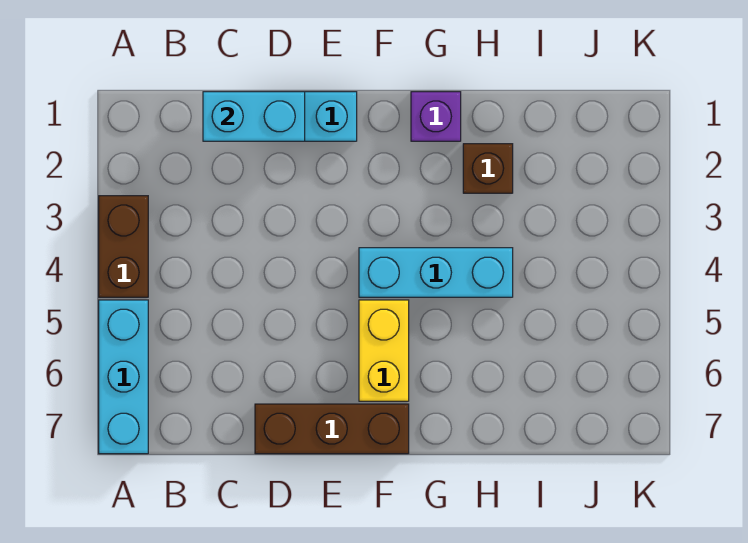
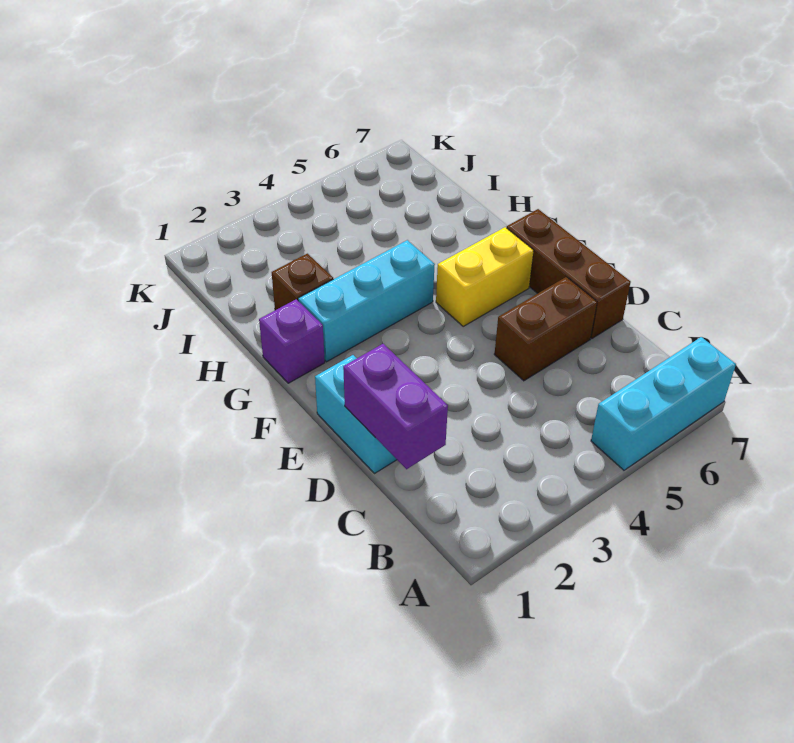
brown brick A3:A4 level 1 -> brown brick D5:D6 level 1
cyan brick C1:D1 level 2 -> purple brick C1:D1 level 2
cyan brick F4:H4 level 1 -> cyan brick G2:G4 level 1

